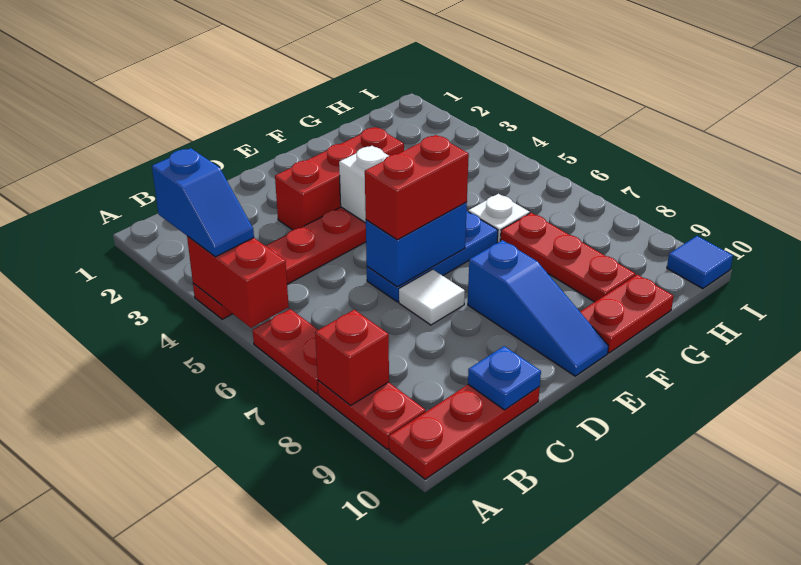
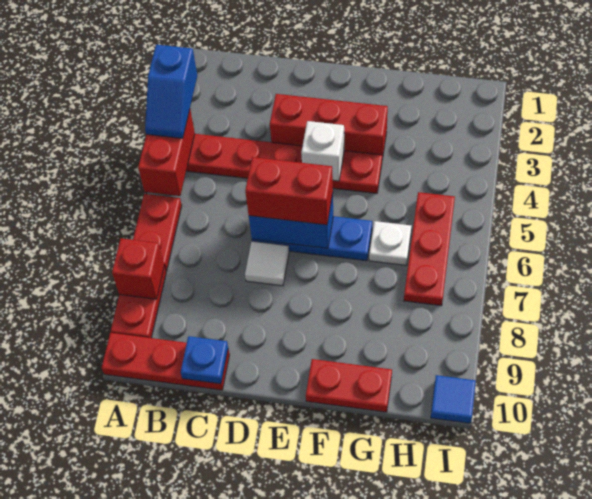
blue slope E8:E10 level 1 top 8 -> none
red plate G7:G9 level 1 -> red plate H5:H7 level 1

